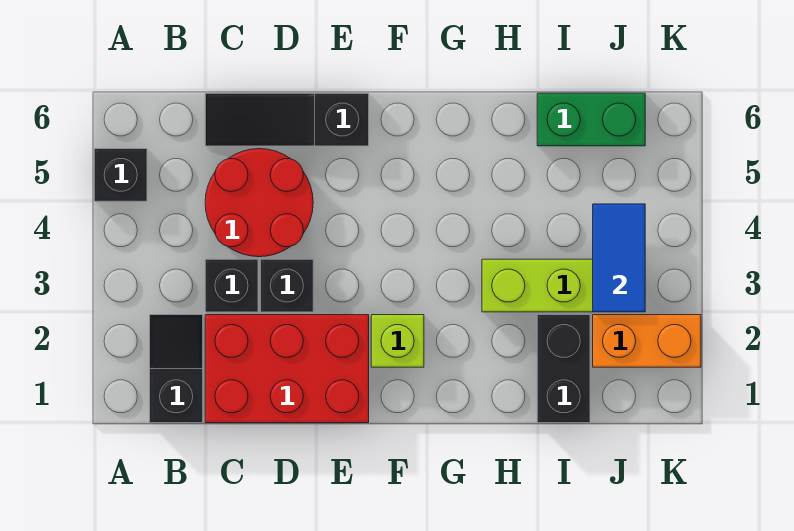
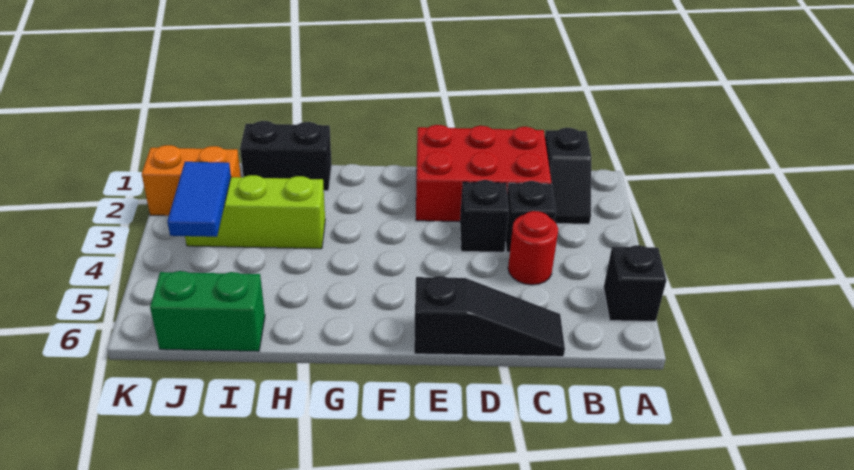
red round brick C4:D5 level 1 -> red round brick C4 level 1
lime brick F2 level 1 -> none
black brick I1:I2 level 1 -> black brick H1:I1 level 1

